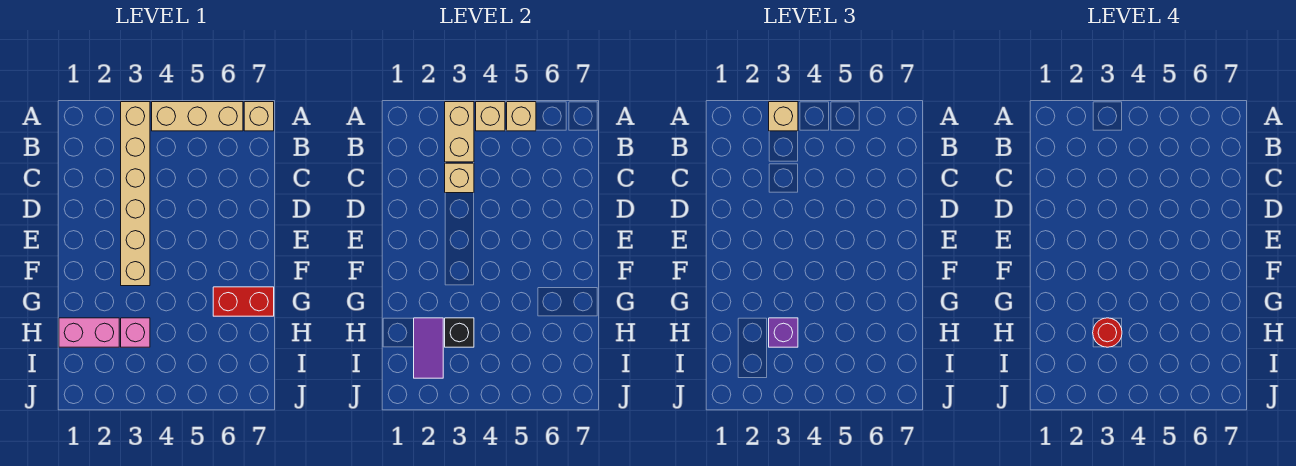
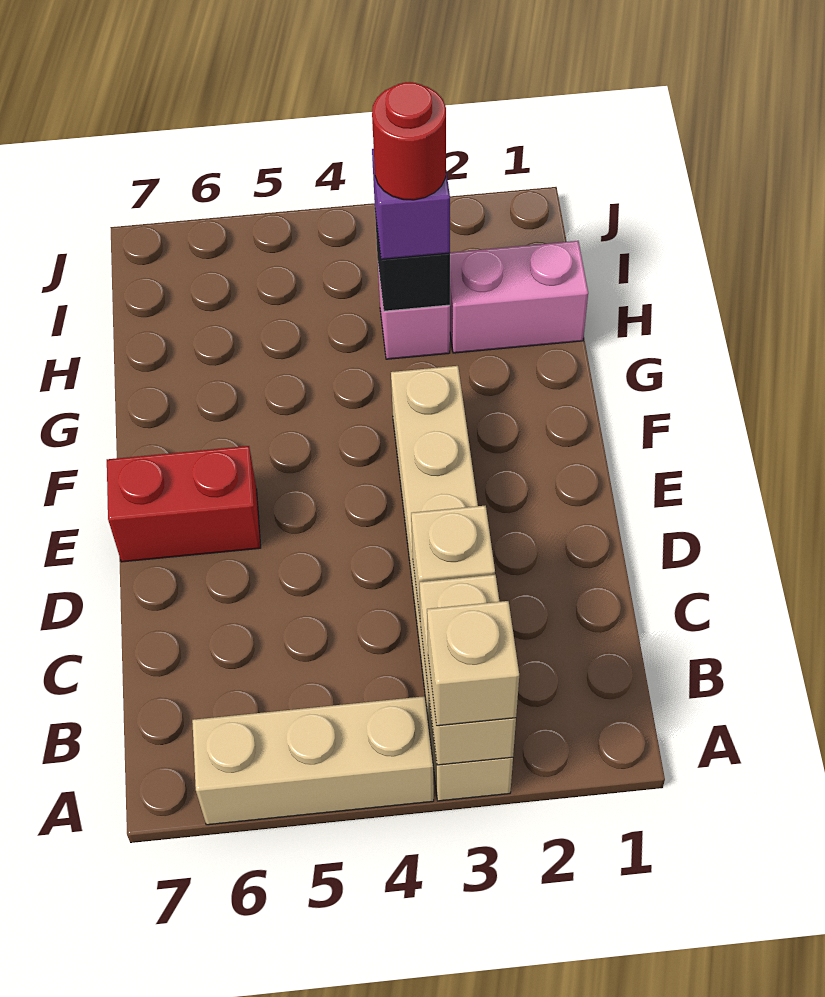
tan brick A4 level 2 -> none
tan brick A5 level 2 -> none
tan brick A7 level 1 -> none
red brick G6:G7 level 1 -> red brick E6:E7 level 1
purple tile H2:I2 level 2 -> none

